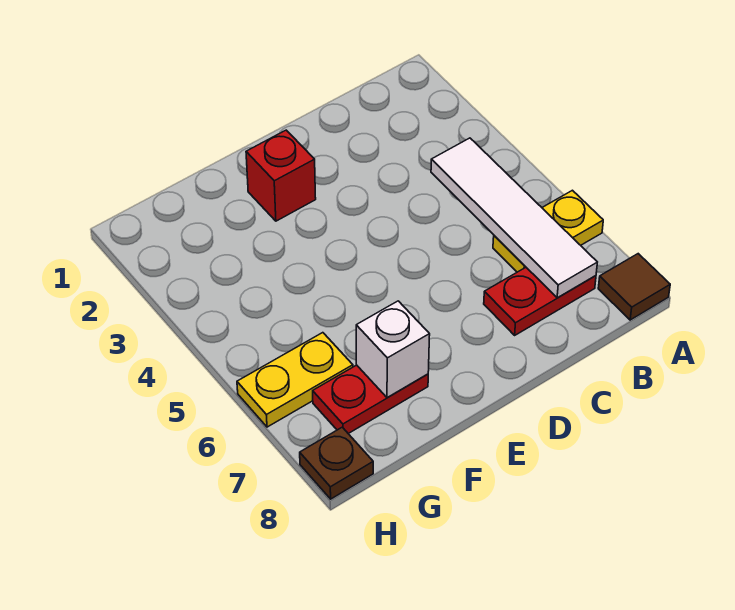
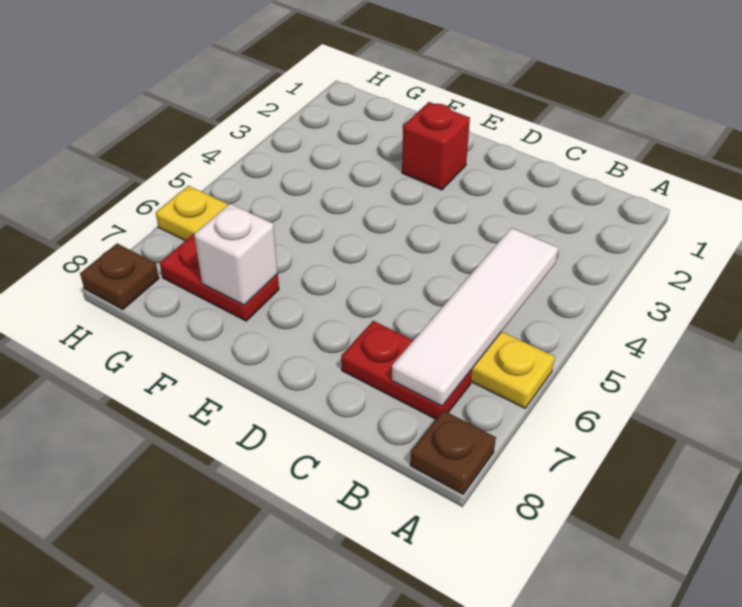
brown tile A8 level 1 -> brown plate A8 level 1

